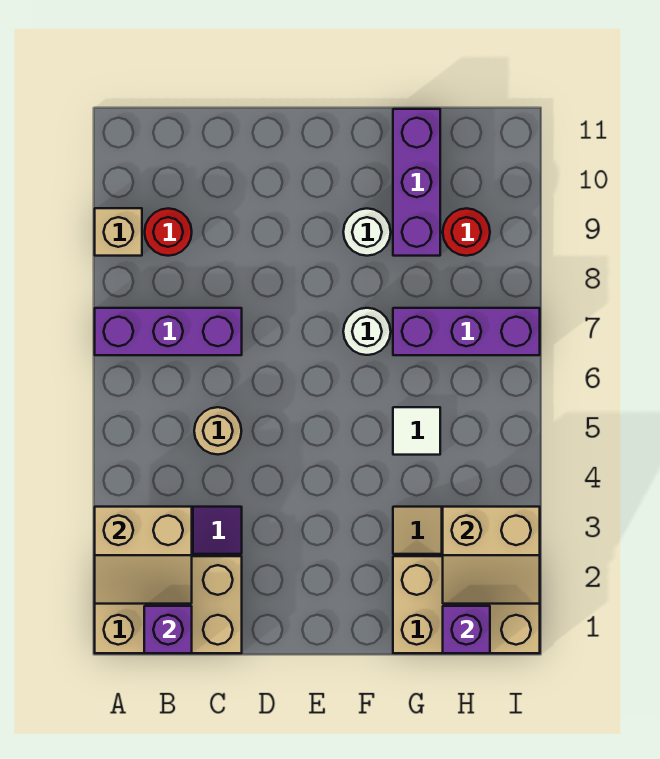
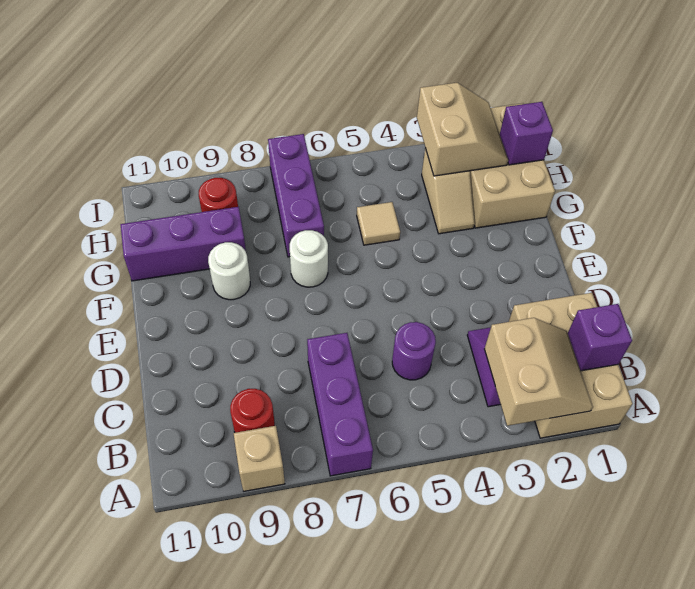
tan round brick C5 level 1 -> purple round brick C5 level 1
white tile G5 level 1 -> tan tile G5 level 1

